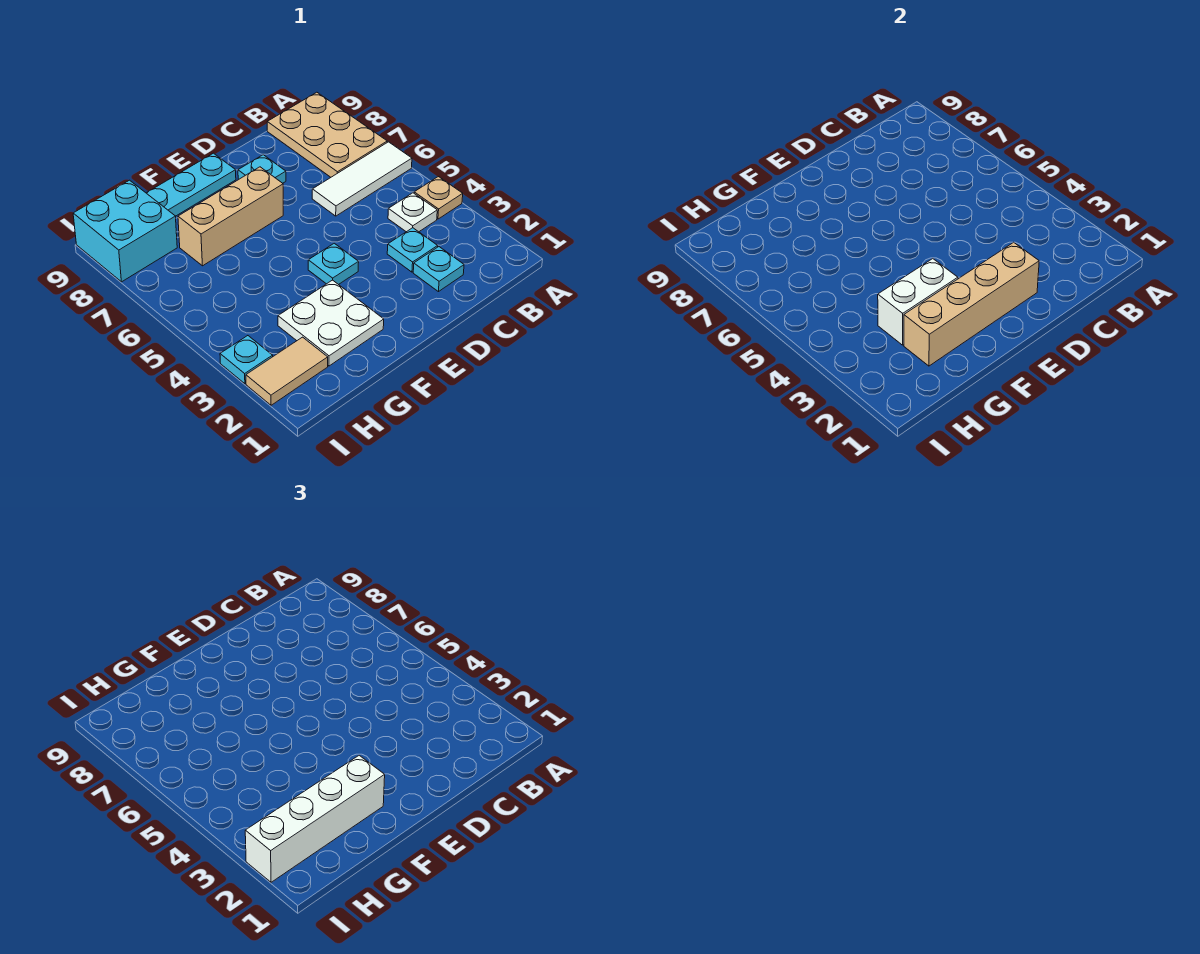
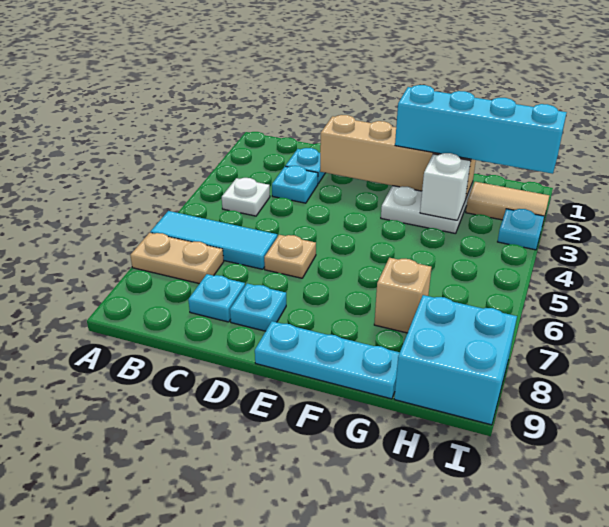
tan plate A4 level 1 -> tan plate D6 level 1
white tile A6:C6 level 1 -> cyan tile A6:C6 level 1
tan plate A7:B9 level 1 -> tan plate A7:B7 level 1
cyan plate E4 level 1 -> cyan plate C8 level 1
tan brick E7:G7 level 1 -> tan brick G7 level 1
white brick F2:I2 level 3 -> cyan brick F2:I2 level 3
white brick F3:G3 level 2 -> white brick G3 level 2

